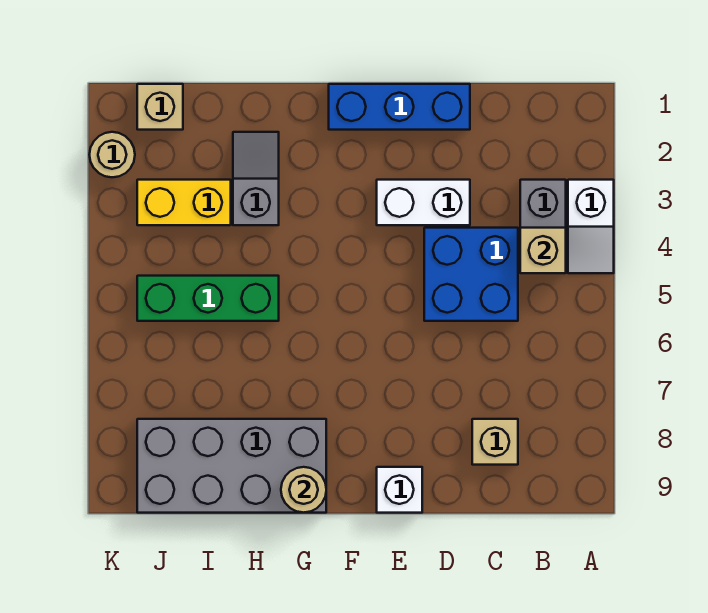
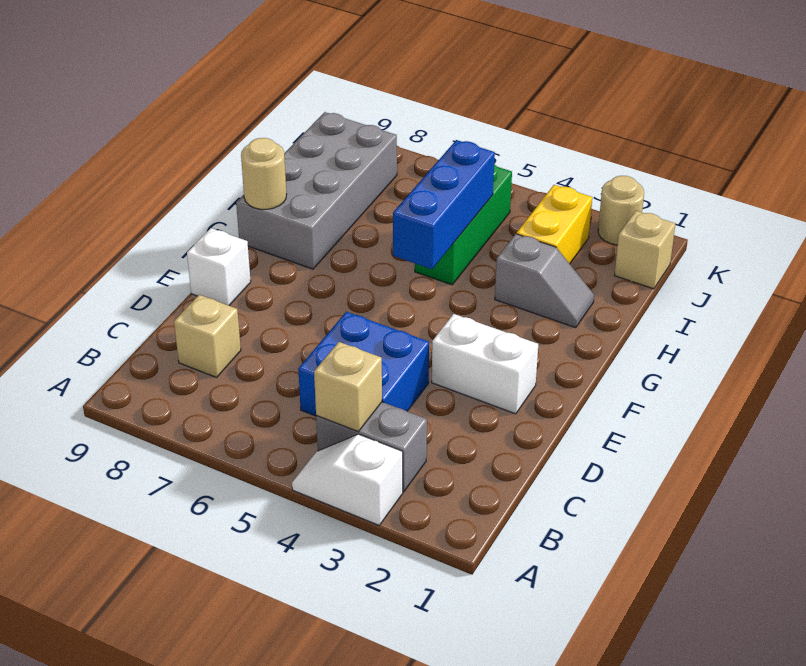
blue brick D1:F1 level 1 -> blue brick G5:I5 level 2
white brick D3:E3 level 1 -> white brick E2:E3 level 1

